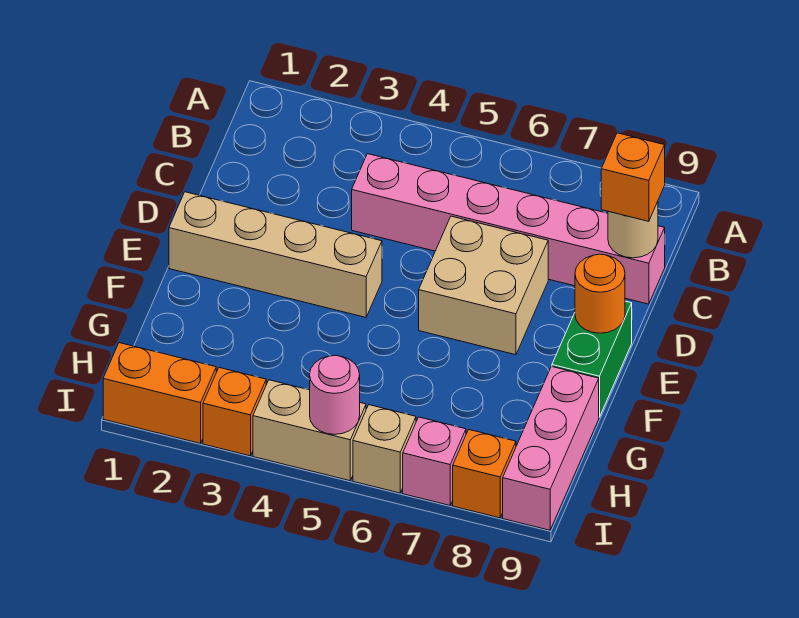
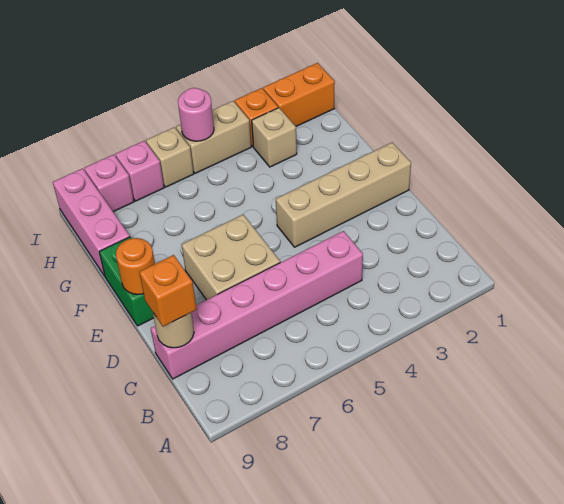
none -> tan brick H3 level 1
orange brick I8 level 1 -> pink brick I8 level 1

